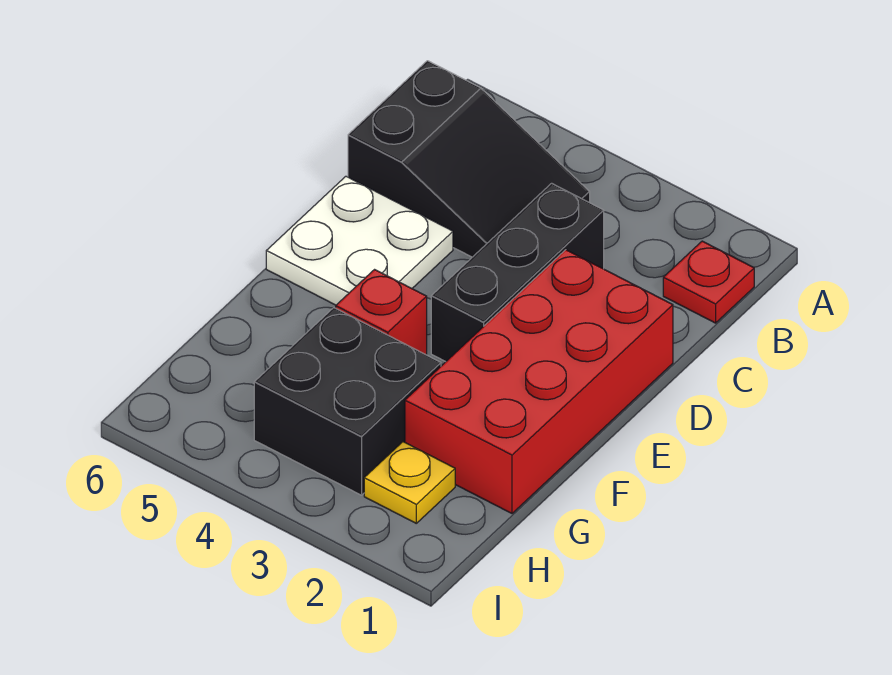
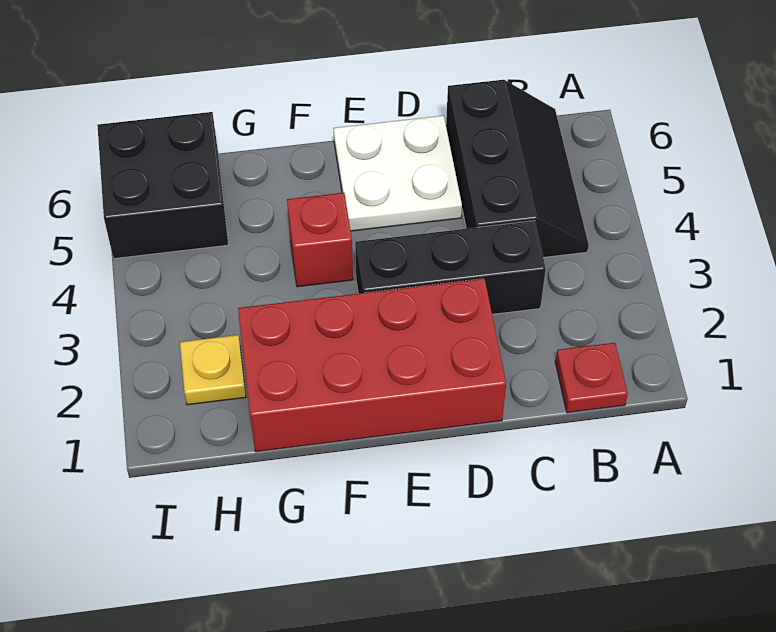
black slope B4:C6 level 1 top 6 -> black slope B4:C6 level 1 top C
black brick G3:H4 level 1 -> black brick H5:I6 level 1

